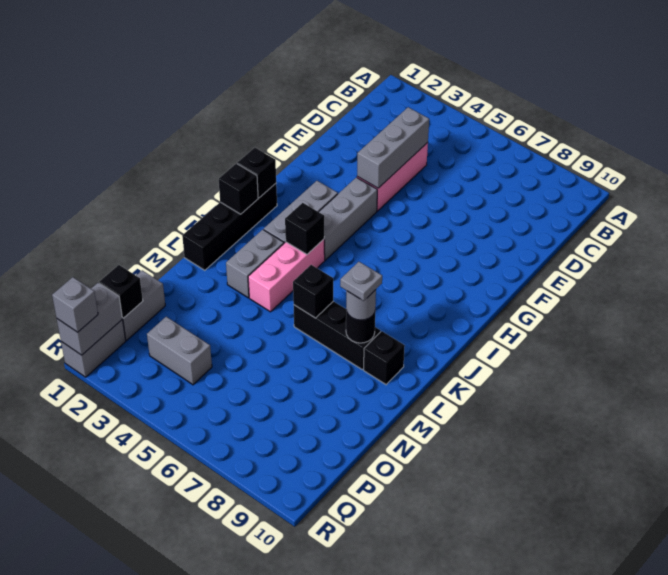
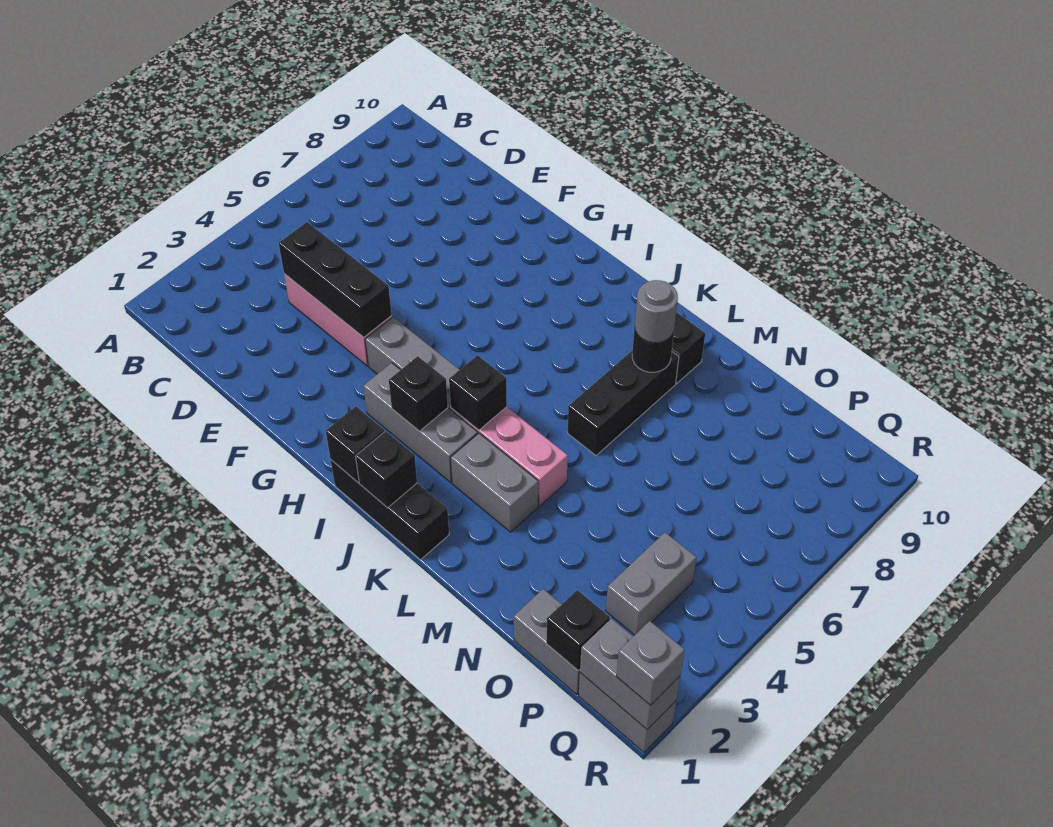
grey brick D4:F4 level 2 -> black brick D4:F4 level 2
black brick I1:L1 level 1 -> black brick I1:K1 level 1
black brick L6 level 2 -> black brick I3 level 2
grey plate L8 level 4 -> none

